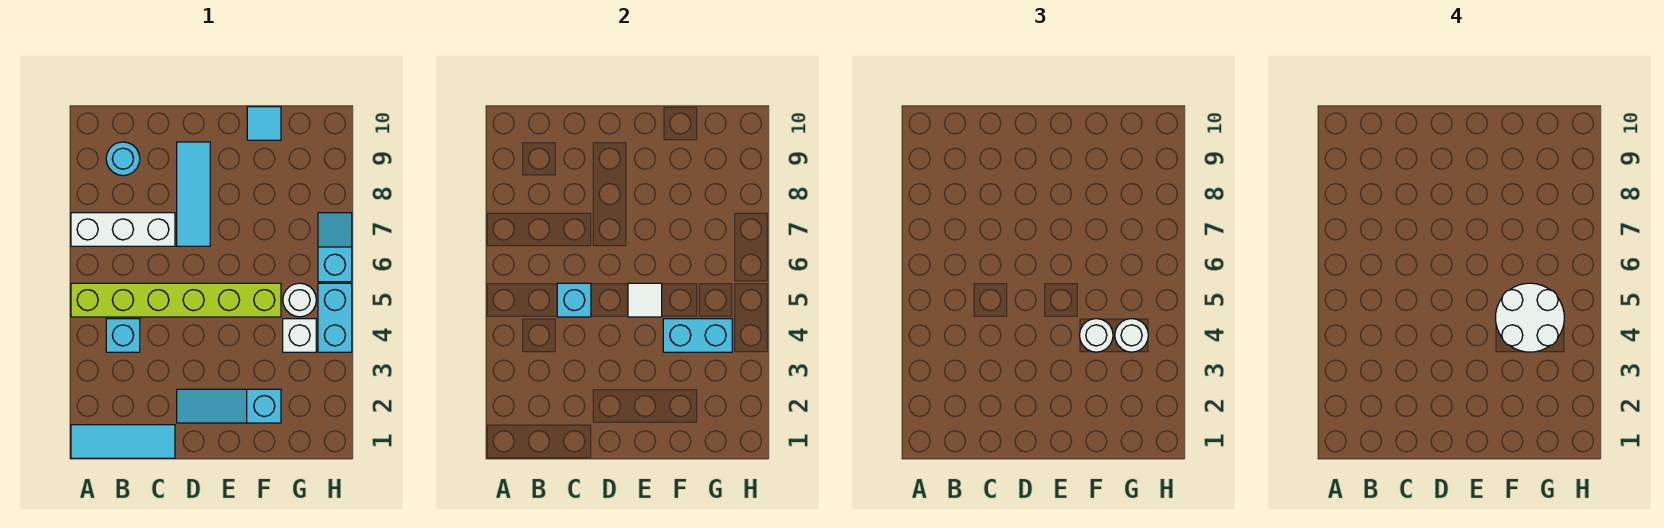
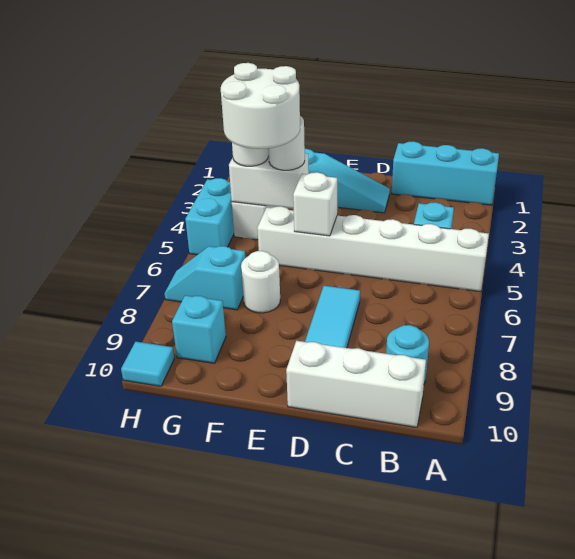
cyan tile A1:C1 level 1 -> cyan brick A1:C1 level 1
lime brick A5:F5 level 1 -> white brick A5:F5 level 1
white brick A7:C7 level 1 -> white brick B10:D10 level 1
cyan brick C5 level 2 -> cyan brick G9 level 1
white tile E5 level 2 -> white brick E5 level 2
cyan brick F4:G4 level 2 -> white brick F4:G4 level 2
cyan tile F10 level 1 -> cyan tile H10 level 1
white round brick G5 level 1 -> white round brick F7 level 1
cyan slope H6:H7 level 1 top 6 -> cyan slope G7:H7 level 1 top G

